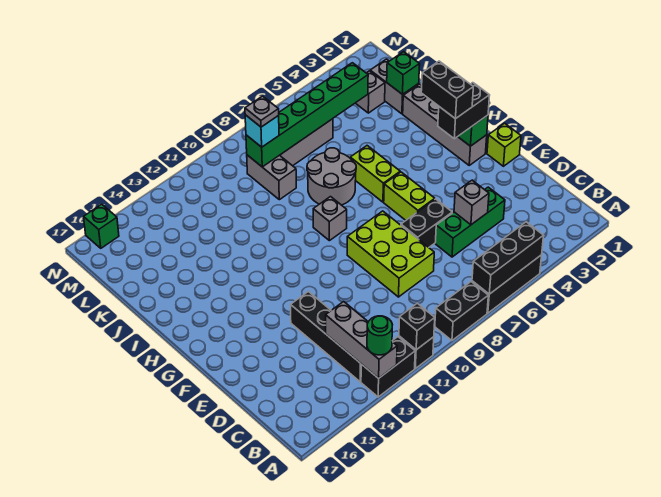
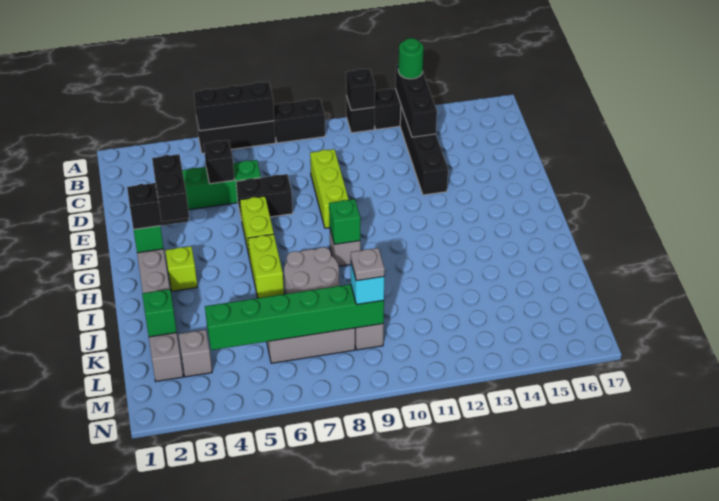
grey brick A13:C13 level 2 -> black brick A13:C13 level 2
grey brick D5 level 2 -> black brick D5 level 2
lime brick D8:F9 level 1 -> lime brick D9:F9 level 1
lime brick F1 level 1 -> lime brick H3 level 1
green brick N16 level 1 -> green brick H9 level 2

